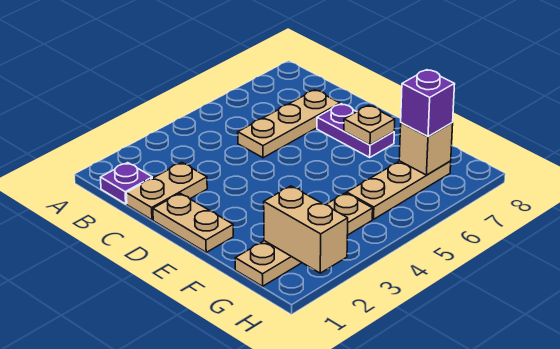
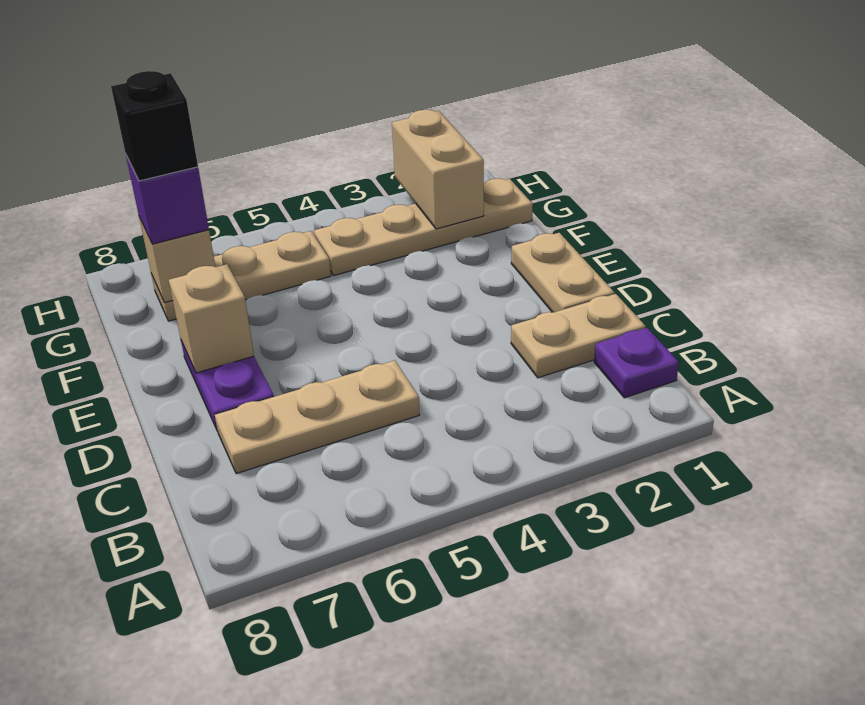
tan plate E7 level 2 -> tan brick E7 level 2
none -> black brick G7 level 4

